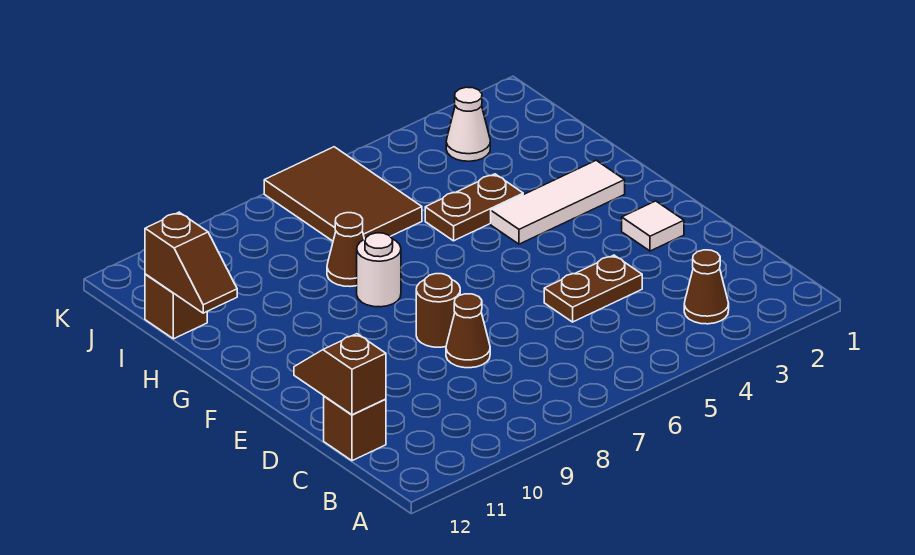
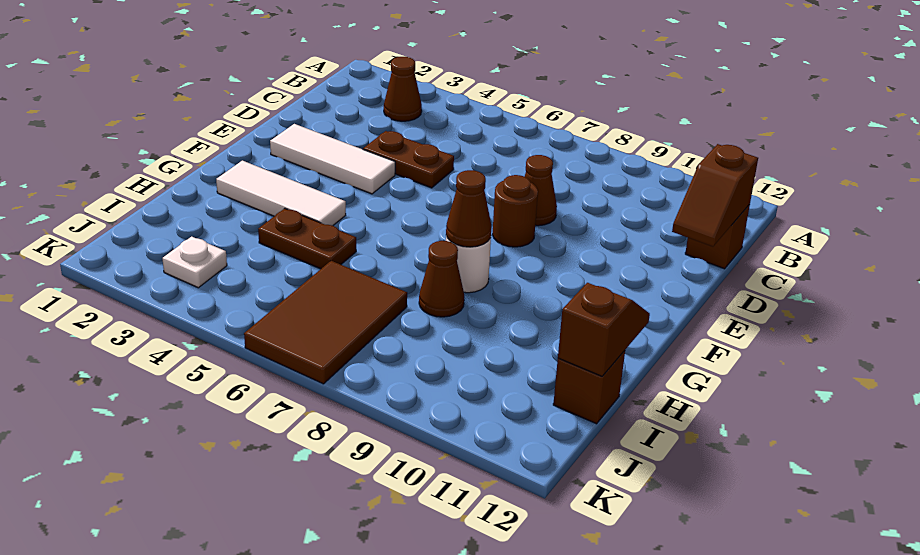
white tile E2 level 1 -> white tile E2:E4 level 1
none -> brown cone G8 level 2
white cone J3 level 1 -> white plate J3 level 1

